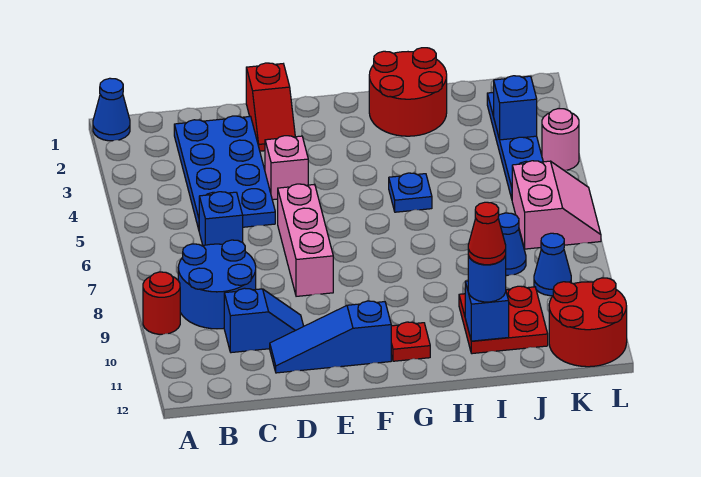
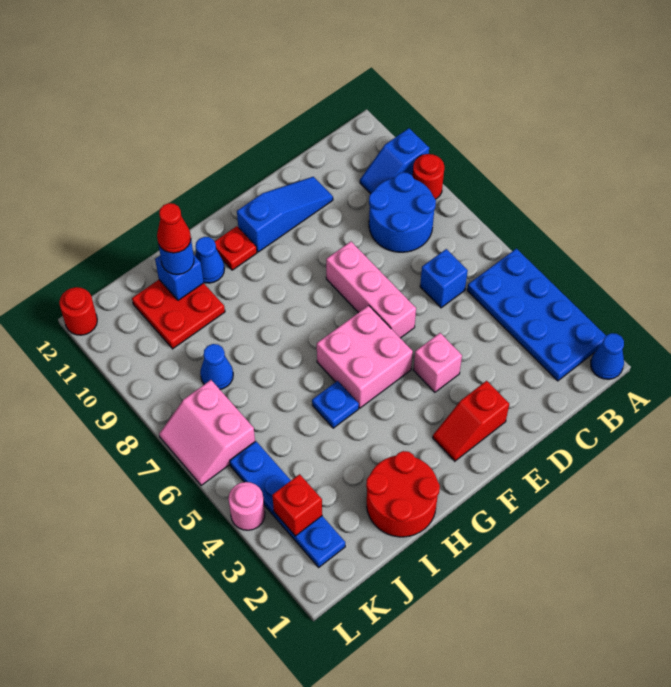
blue plate C2:D5 level 1 -> blue plate A2:B5 level 1
blue slope C10:D10 level 1 top C -> blue slope A10:B10 level 1 top A
red slope E1:E2 level 1 top 1 -> red slope E2:F2 level 1 top E
none -> pink brick F5:G6 level 1
blue brick K3 level 2 -> red brick K3 level 2
blue cone K9 level 1 -> blue cone H11 level 1
red round brick K11:L12 level 1 -> red round brick L12 level 1

